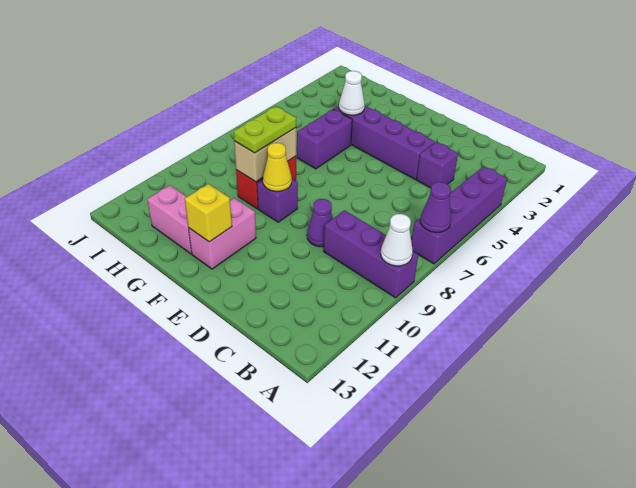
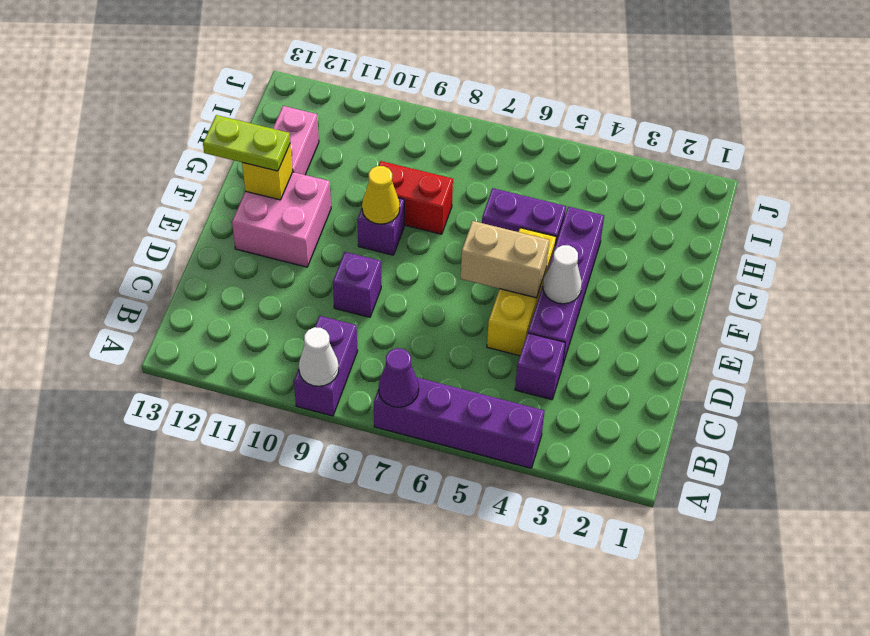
purple brick A9:C9 level 1 -> purple brick A9:B9 level 1
none -> yellow brick D5:F5 level 1
purple cone D9 level 1 -> purple brick D9 level 1
pink brick F11:F12 level 1 -> pink brick E11:F12 level 1
white cone G4 level 2 -> white cone E4 level 2
tan brick G8:G9 level 2 -> tan brick E5:E6 level 2
lime plate G8:G9 level 3 -> lime plate F12:F13 level 3

